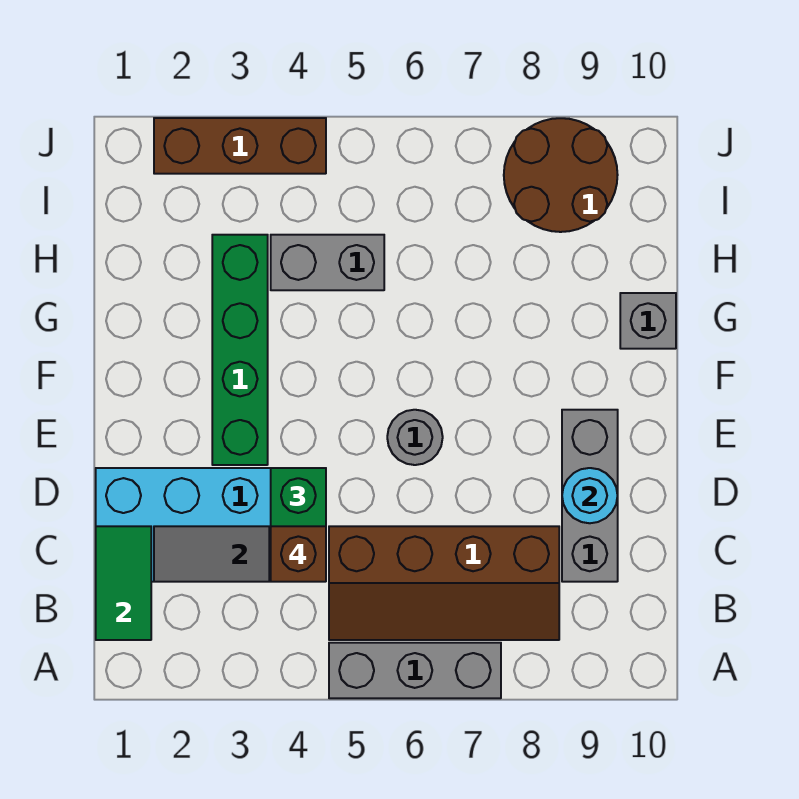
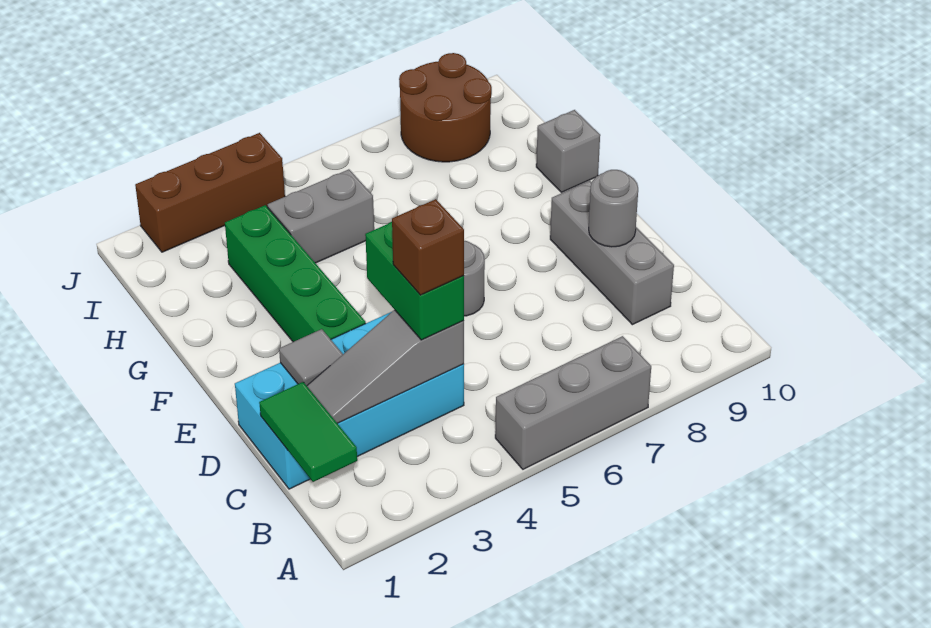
brown slope B5:C8 level 1 top C -> none
none -> grey tile D2 level 2
cyan round brick D9 level 2 -> grey round brick D9 level 2

